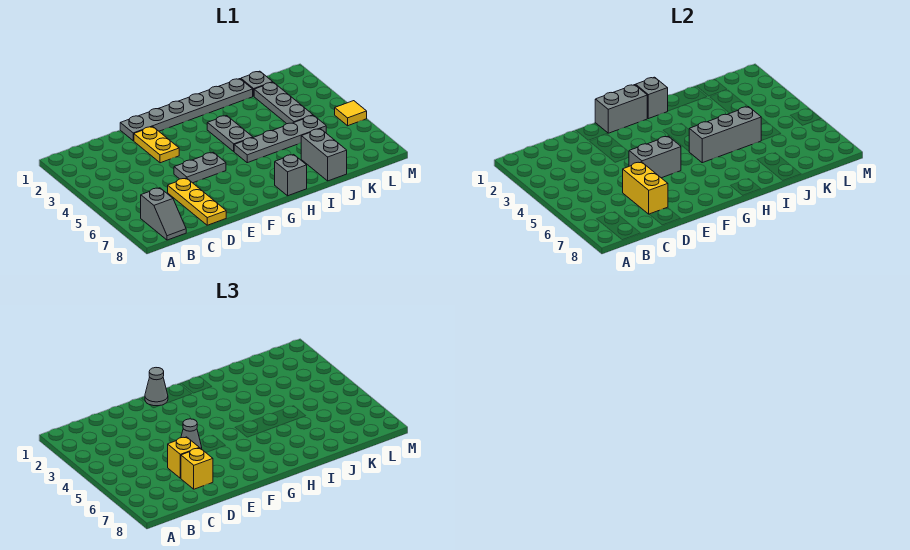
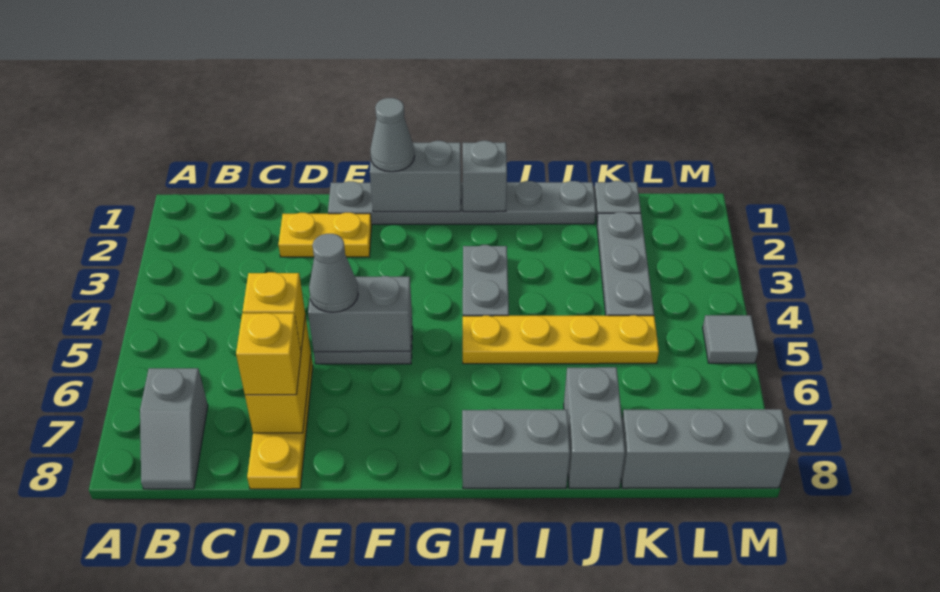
yellow plate E2:E3 level 1 -> yellow plate D2:E2 level 1
grey plate H5:K5 level 1 -> yellow plate H5:K5 level 1
grey brick H5:J5 level 2 -> grey brick K8:M8 level 1
grey brick H8 level 1 -> grey brick H8:I8 level 1
yellow tile M5 level 1 -> grey tile M5 level 1

